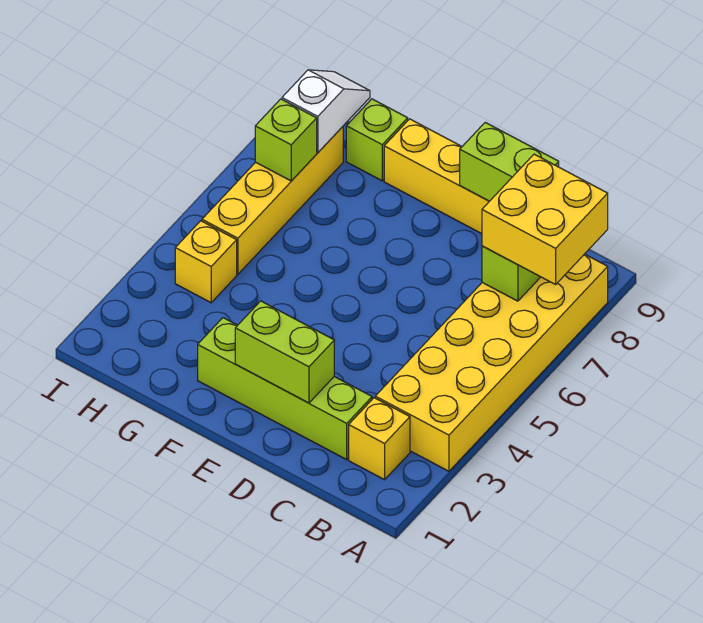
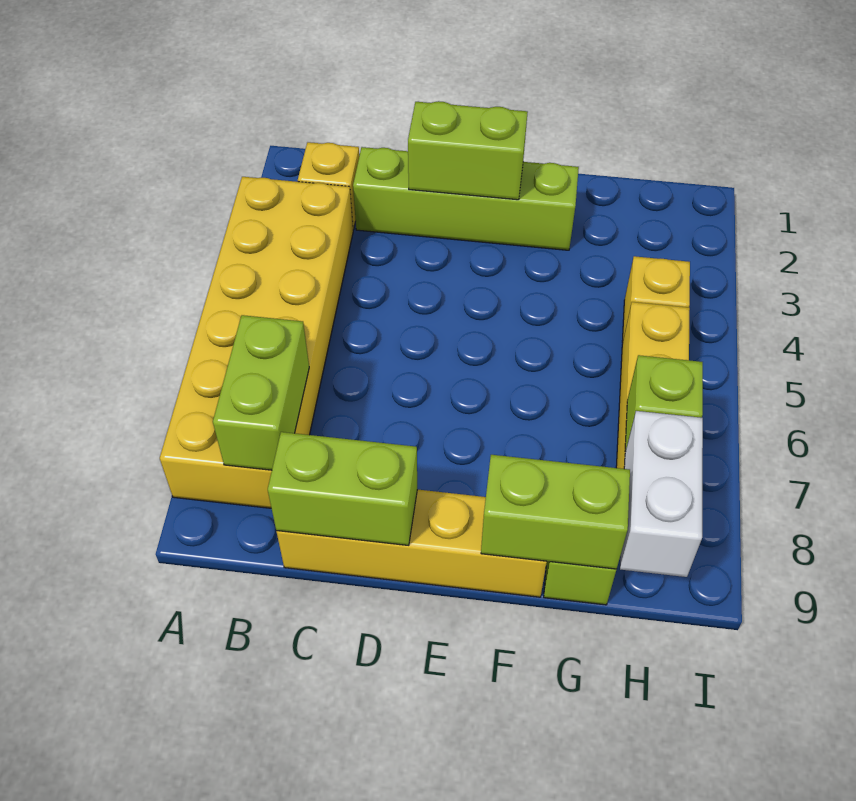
yellow brick A7:B8 level 3 -> none
none -> lime brick F9:G9 level 2
white slope H8:H9 level 2 top 8 -> white brick H8:H9 level 2

